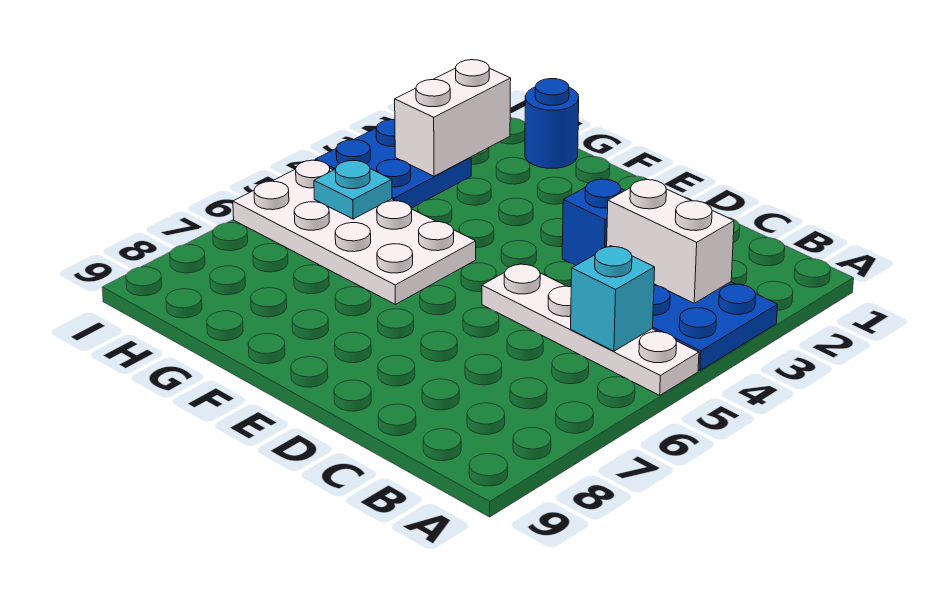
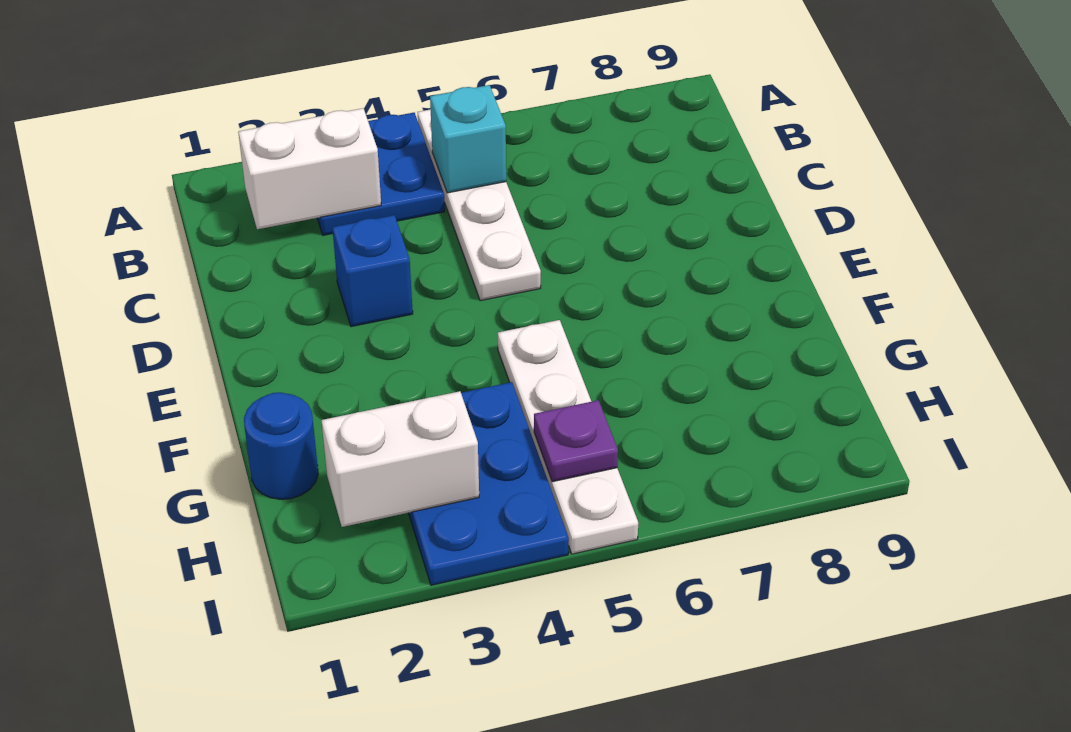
white brick B3:C3 level 2 -> white brick B2:B3 level 2
white plate F5:I6 level 1 -> white plate F5:I5 level 1
blue plate H3:I4 level 1 -> blue plate G3:I4 level 1
cyan plate H5 level 2 -> purple plate H5 level 2

